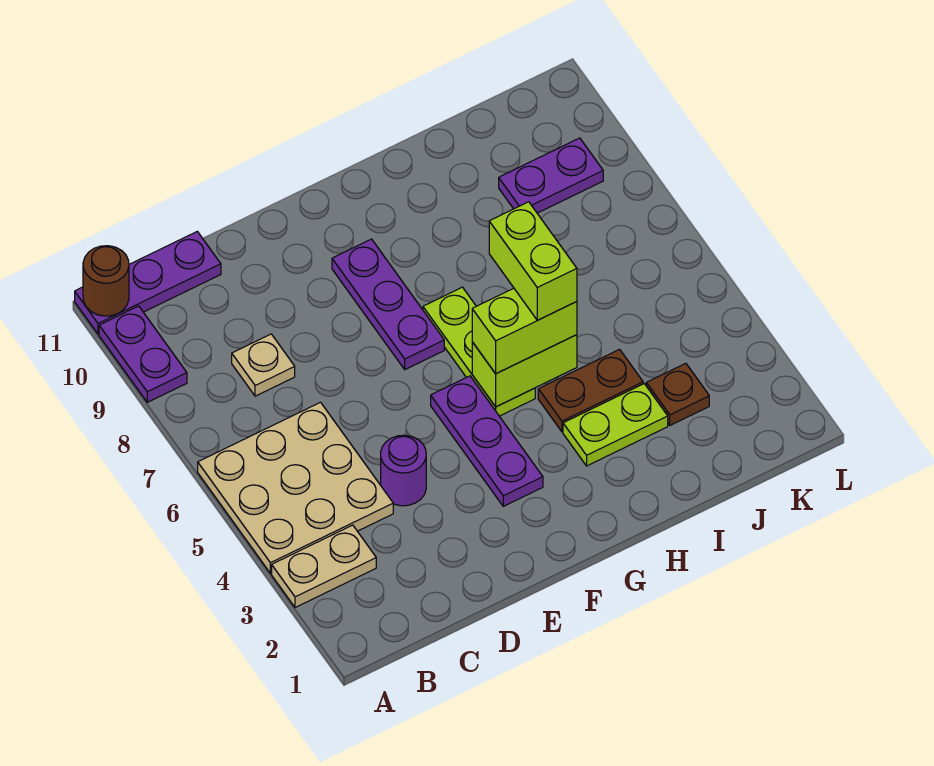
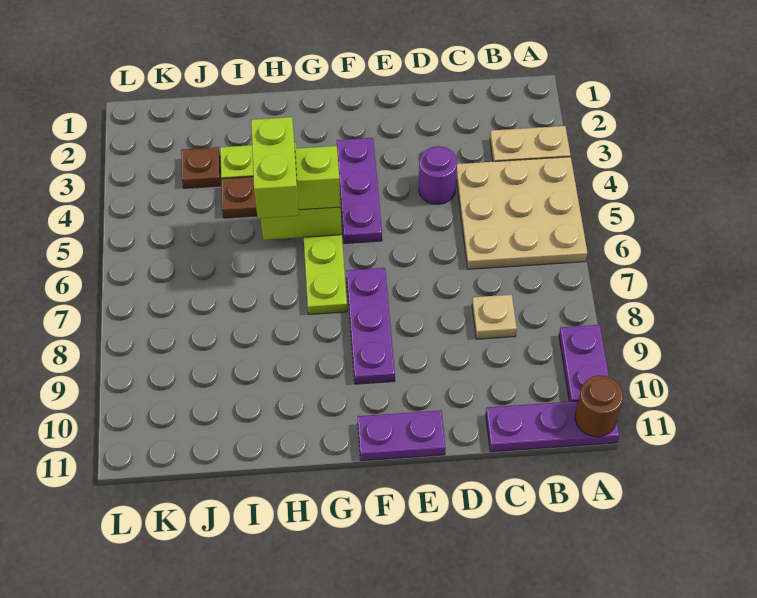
purple plate J9:K9 level 1 -> purple plate E11:F11 level 1

